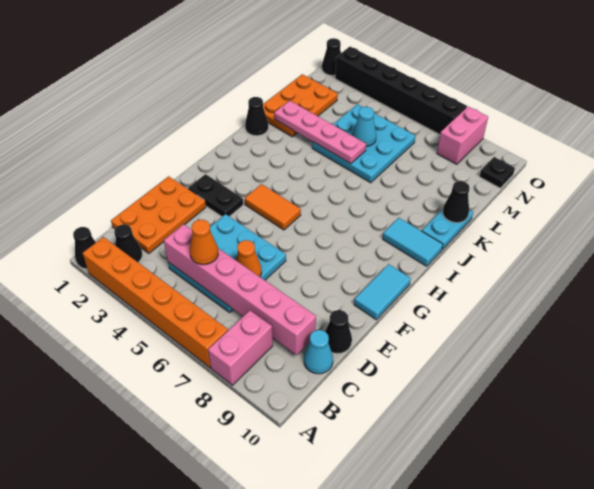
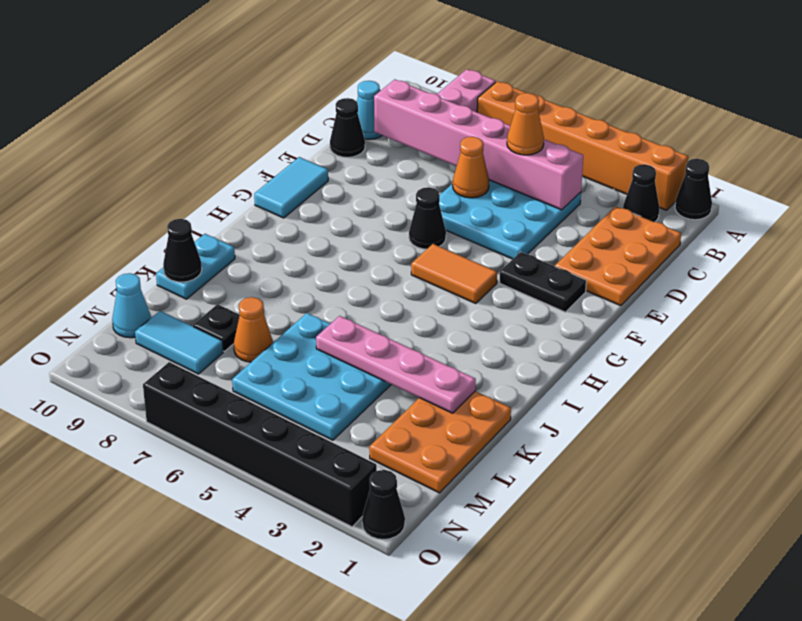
cyan tile I9:I10 level 1 -> cyan tile M8:M9 level 1
black cone J1 level 1 -> black cone F6 level 1
cyan cone L5 level 2 -> cyan cone M10 level 1
none -> orange cone L7 level 1
pink brick N8:O8 level 1 -> none
black plate N10 level 1 -> black plate L8 level 1

